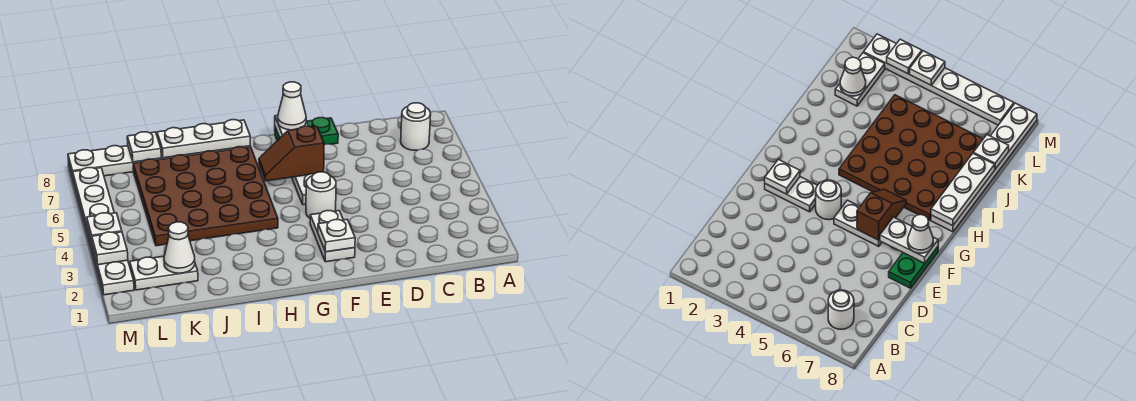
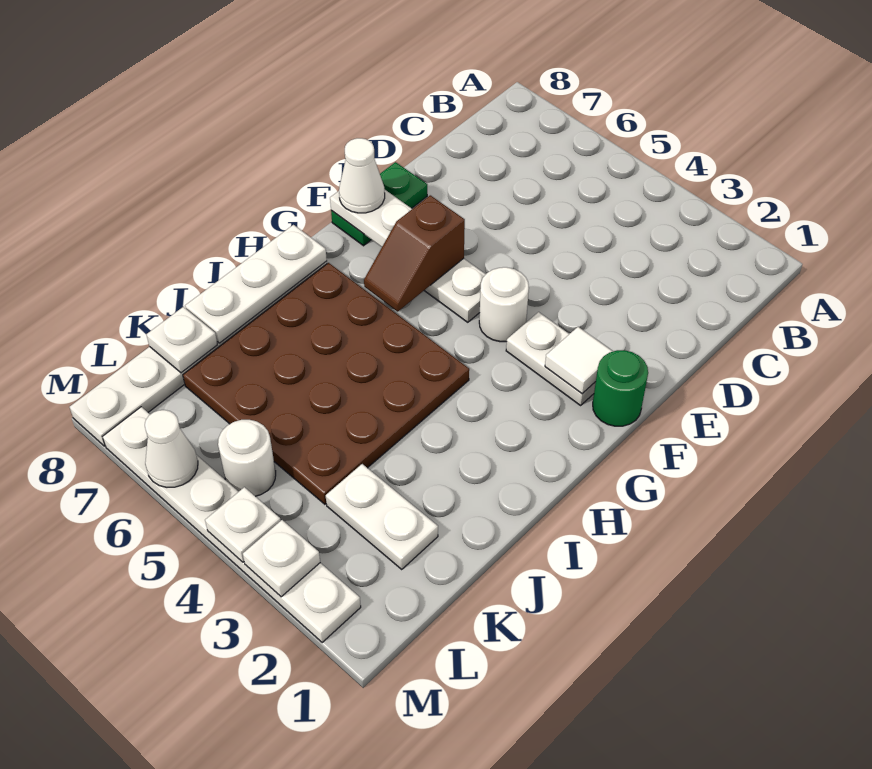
white round brick B7 level 1 -> white round brick L5 level 1
none -> green round brick F1 level 1
white plate F2 level 2 -> white tile F2 level 2
white plate K2:L2 level 1 -> white plate K2:K3 level 1
white cone K2 level 2 -> white cone M6 level 2

